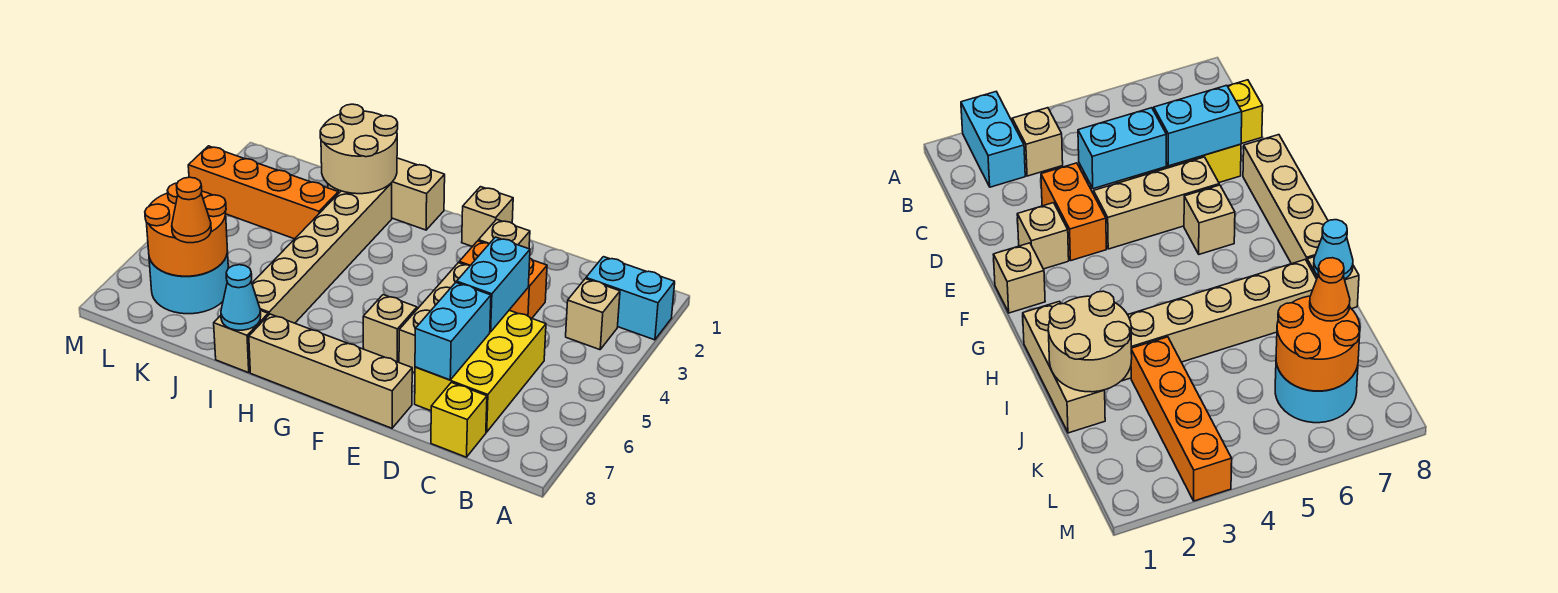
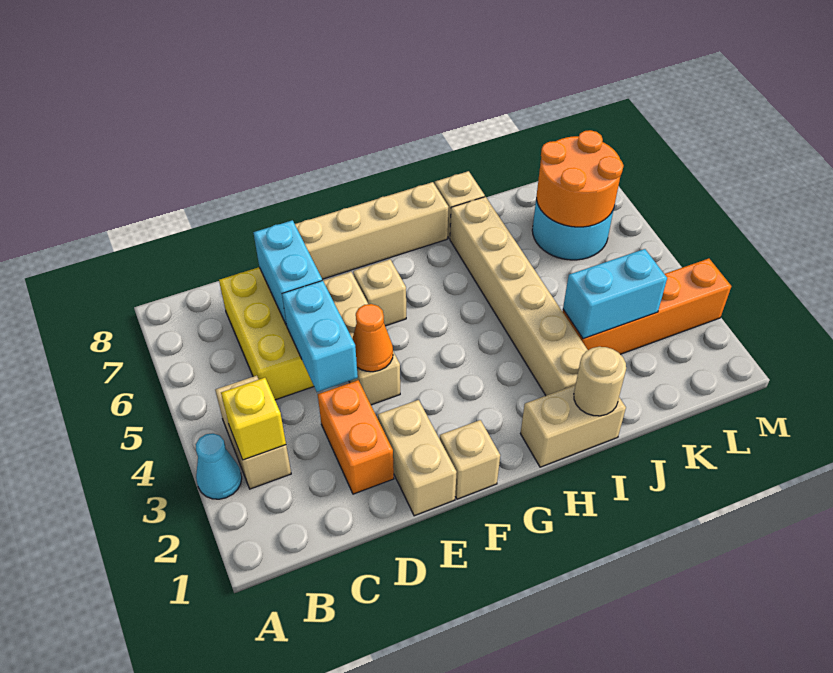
cyan brick A2:B2 level 1 -> cyan brick J3:K3 level 2
tan brick B3 level 1 -> tan brick B3:B4 level 1
yellow brick C8 level 1 -> yellow brick B3 level 2
orange brick D3:E3 level 1 -> orange brick D2:D3 level 1
tan brick E2 level 1 -> tan brick E1:E2 level 1
tan brick H1:J1 level 1 -> tan brick H1:I1 level 1
tan round brick I1:J2 level 2 -> tan round brick I1 level 2
cyan cone I8 level 2 -> cyan cone A3 level 1
orange cone K7 level 3 -> orange cone E4 level 2

